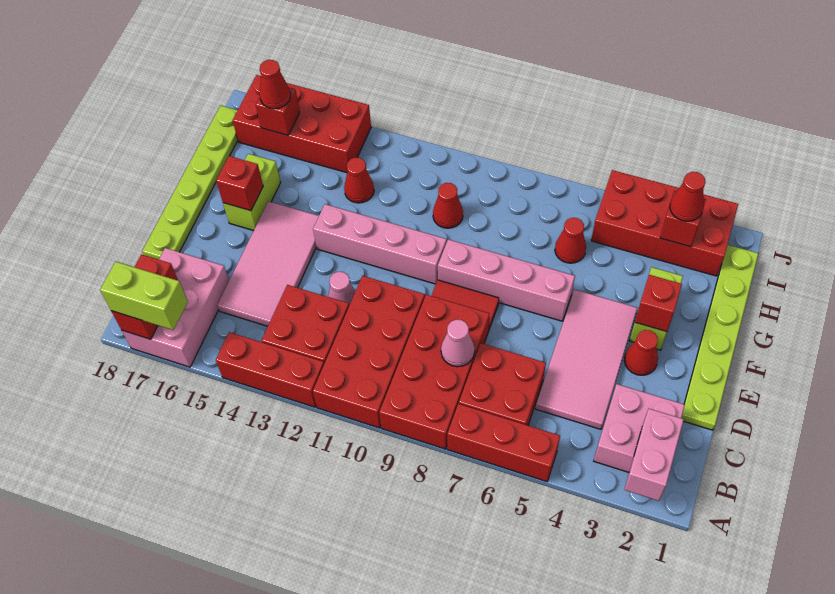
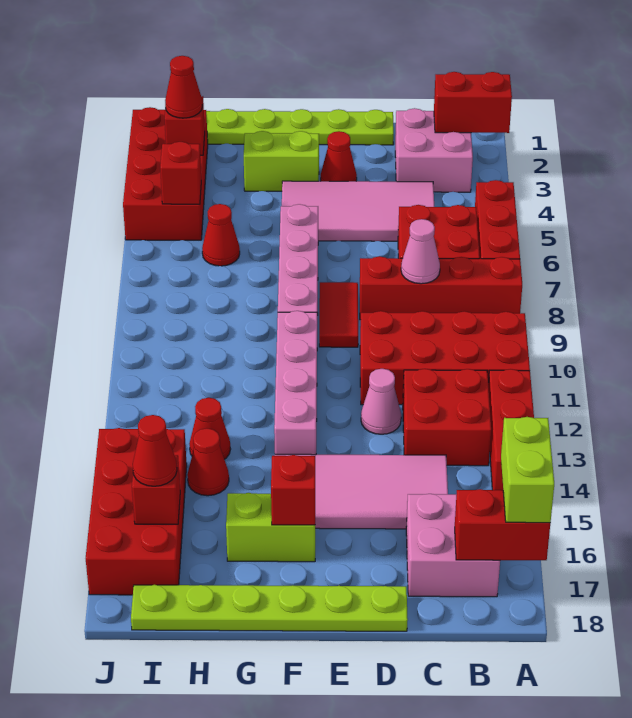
pink brick A2:B2 level 2 -> red brick A2:B2 level 2
red brick A8:D9 level 1 -> red brick A8:D8 level 1
pink brick A16:C17 level 1 -> pink brick B16:C17 level 1
red brick F3 level 2 -> red brick I5 level 2
red cone H10 level 1 -> red cone H14 level 1

